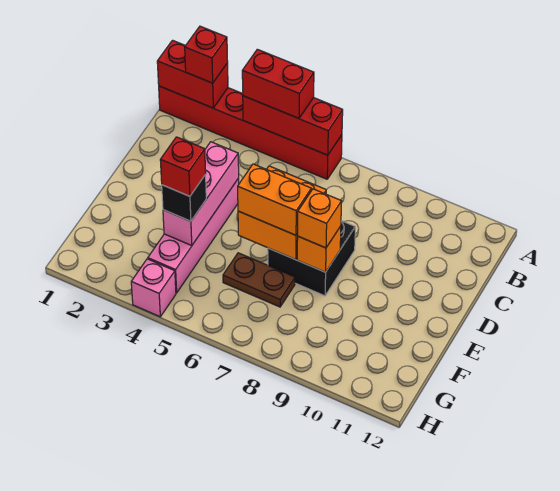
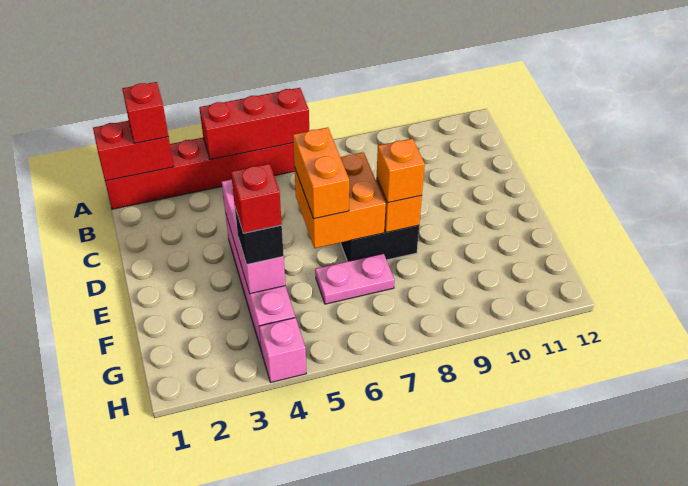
red brick A4:A5 level 3 -> none
orange brick E6:E7 level 3 -> orange brick D6:E6 level 3
brown plate F6:F7 level 1 -> pink plate F6:F7 level 1

